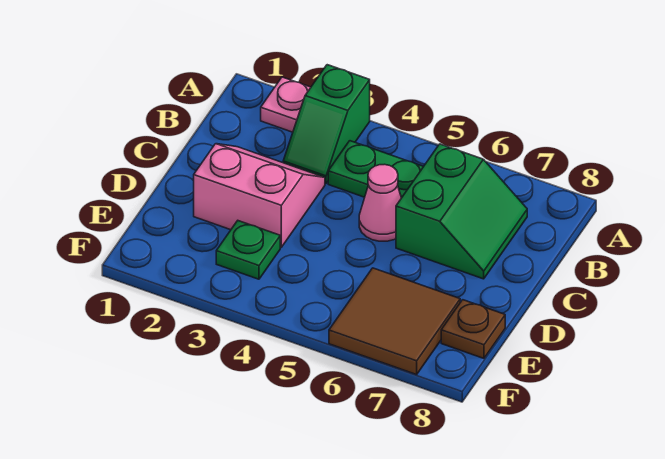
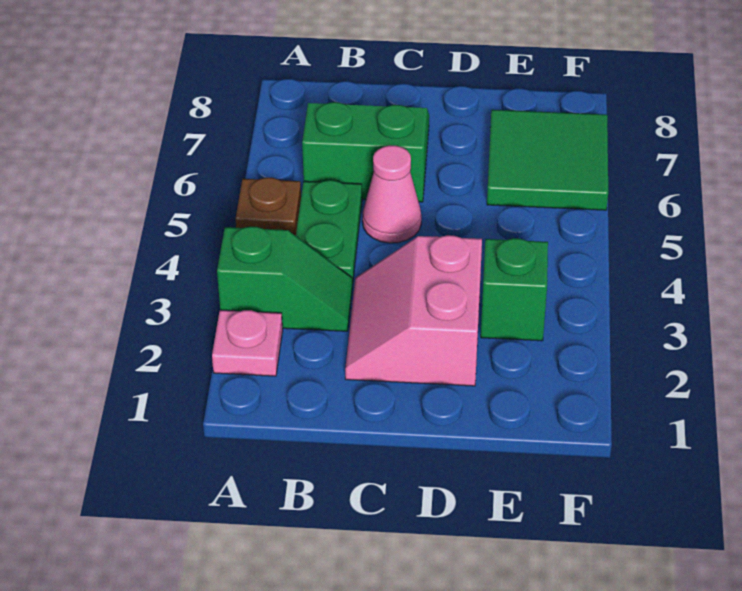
green plate E3 level 1 -> green brick E3 level 1
brown tile E6:F7 level 1 -> green tile E6:F7 level 1
brown plate E8 level 1 -> brown plate A5 level 1

